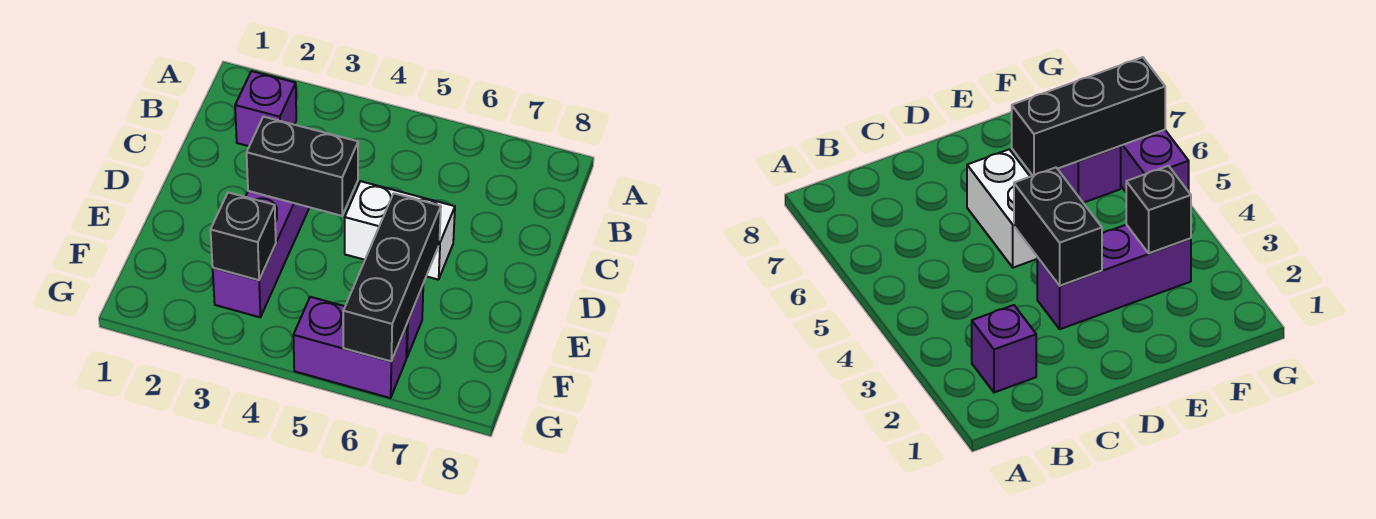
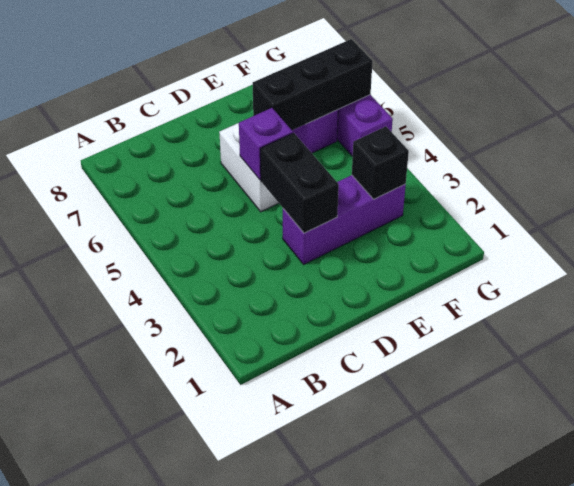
purple brick B2 level 1 -> purple brick D5 level 2

